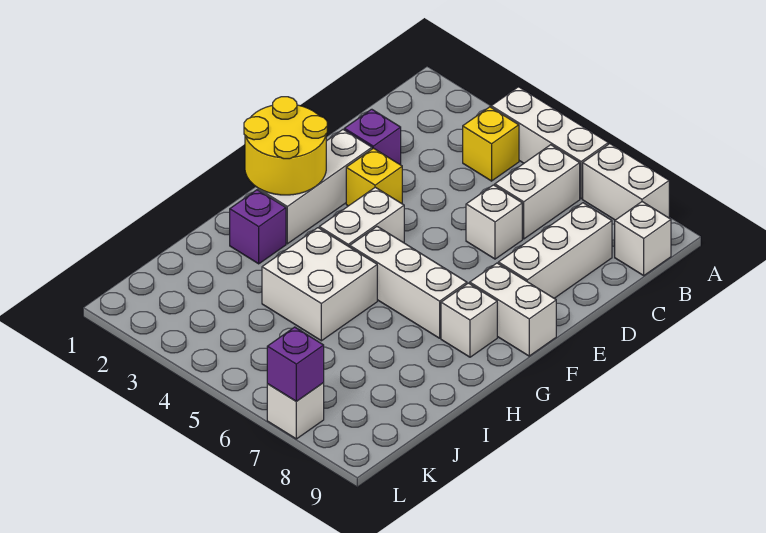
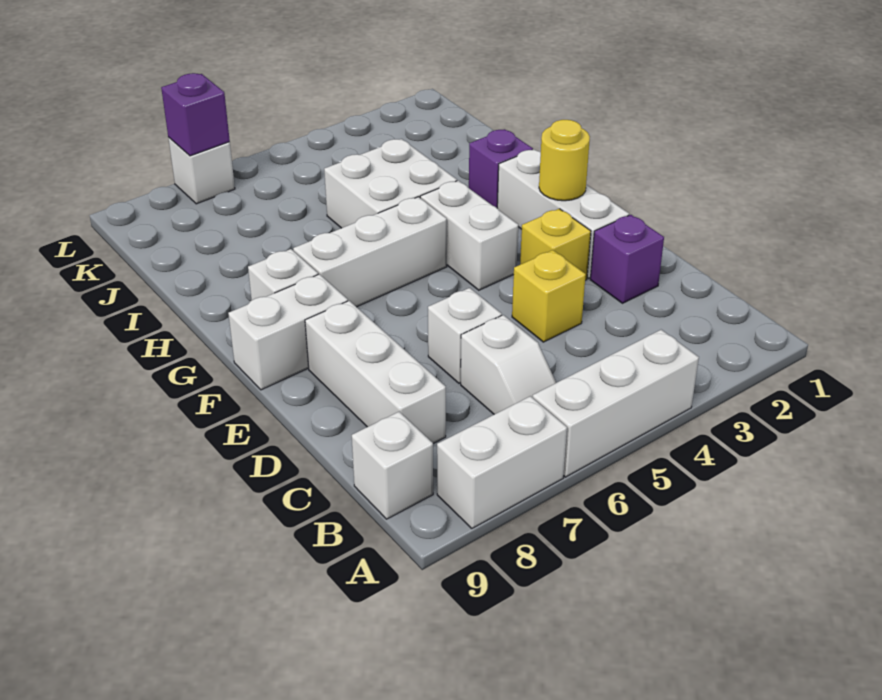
yellow brick B4 level 1 -> yellow brick D4 level 1
white brick B6:C6 level 1 -> white slope B6:C6 level 1 top C
yellow round brick F1:G2 level 2 -> yellow round brick F2 level 2

